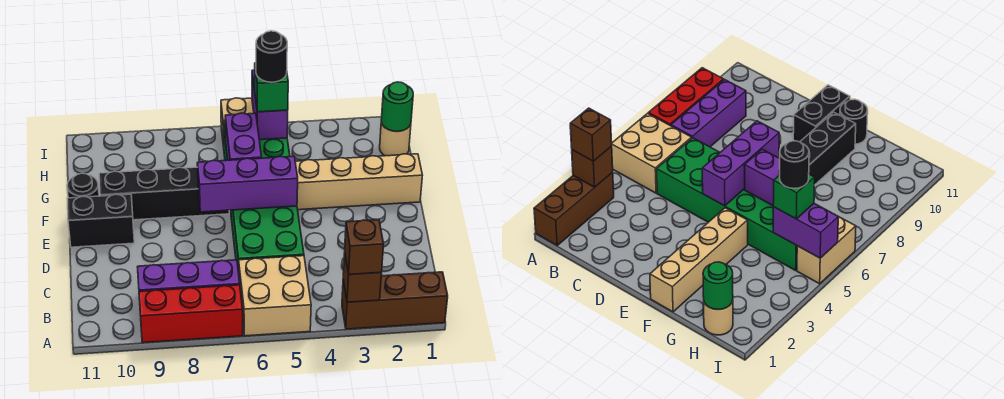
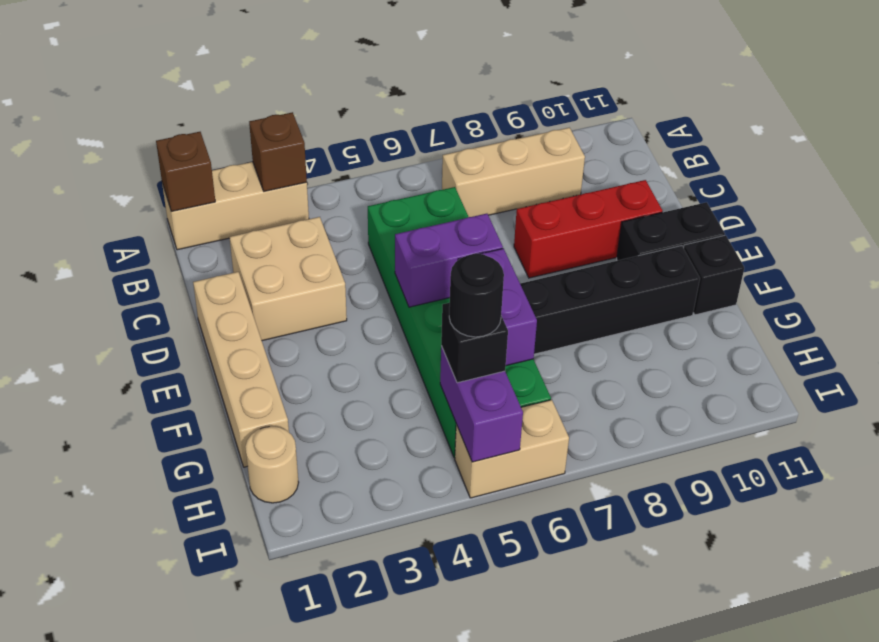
brown brick A1:A3 level 1 -> tan brick A1:A3 level 1
brown brick A3 level 3 -> brown brick A1 level 2
tan brick A5:B6 level 1 -> tan brick C2:D3 level 1
red brick A7:A9 level 1 -> red brick D8:D10 level 1
purple brick B7:B9 level 1 -> tan brick B7:B9 level 1
purple brick E5:E7 level 2 -> purple brick E5:E6 level 2
tan brick F1:F4 level 1 -> tan brick D1:G1 level 1
black round brick F11 level 1 -> black brick F11 level 1
green round brick H1 level 2 -> none
green brick H5 level 3 -> black brick H5 level 3

